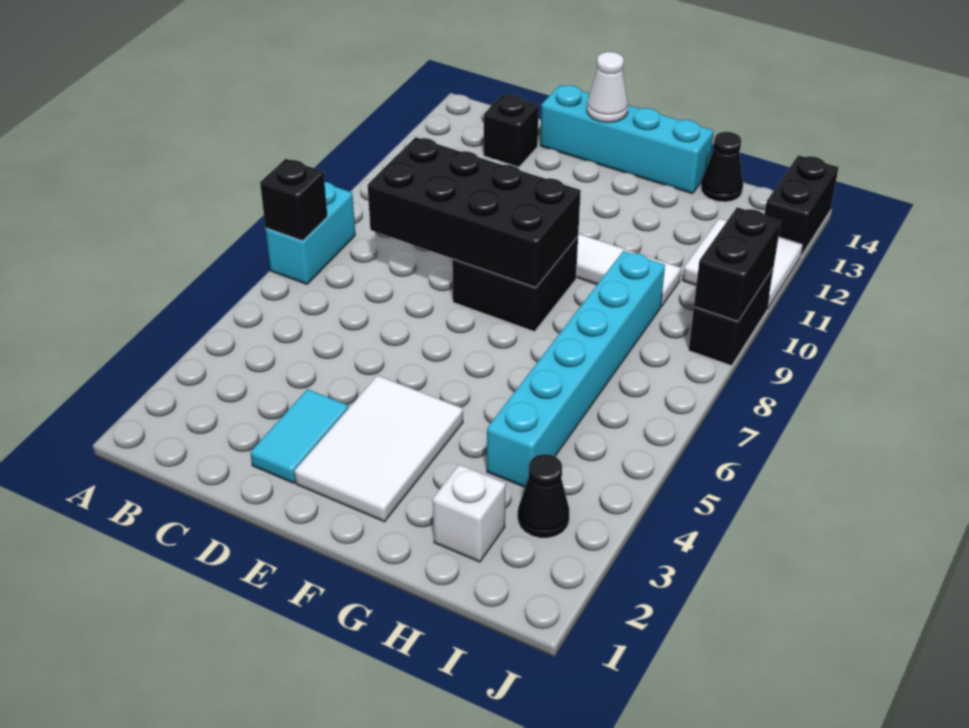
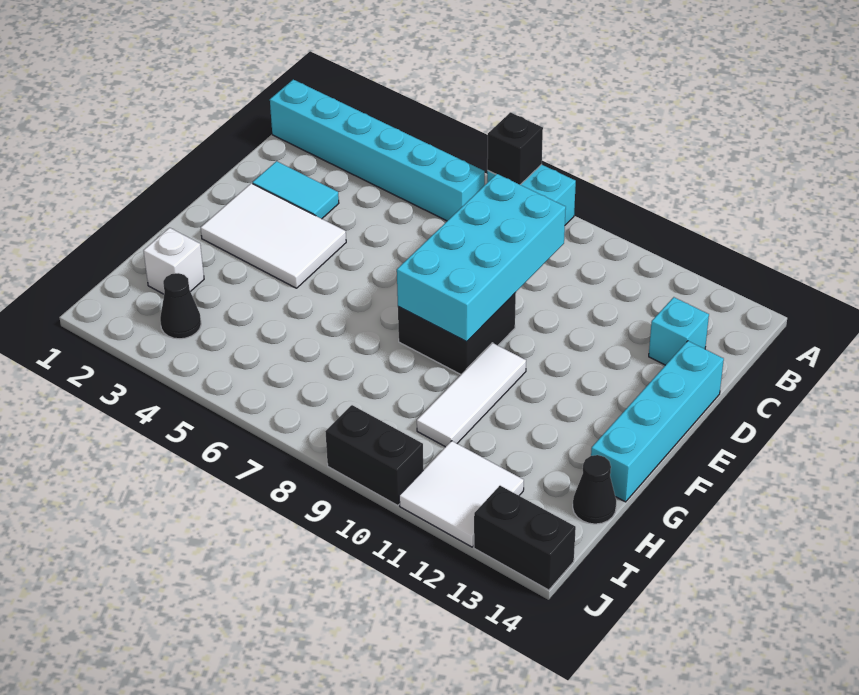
black brick C8:F9 level 2 -> cyan brick C8:F9 level 2
black brick C13 level 1 -> cyan brick C13 level 1
white cone E14 level 2 -> none
cyan brick H4:H9 level 1 -> cyan brick B1:B6 level 1
black brick J9:J10 level 2 -> none

